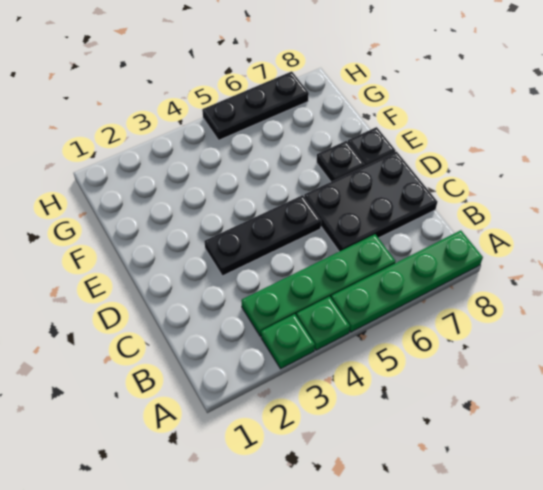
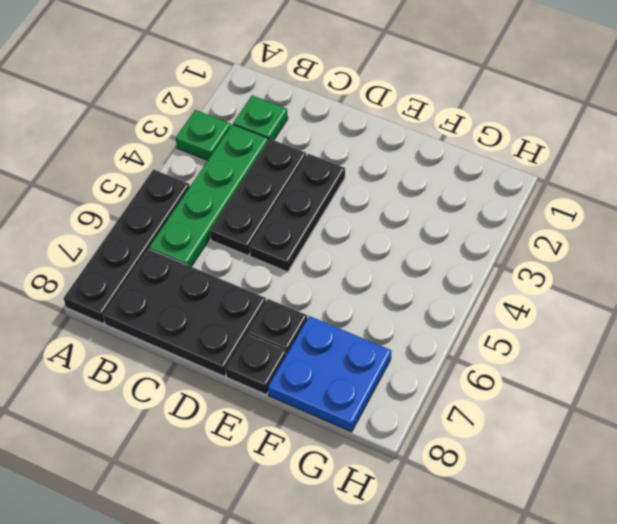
green plate A4 level 1 -> green plate B2 level 1
green plate A5:A8 level 1 -> black plate A5:A8 level 1
black plate C6:D8 level 1 -> black plate B7:D8 level 1
none -> blue plate F7:G8 level 1
black plate H5:H7 level 1 -> black plate C3:C5 level 1

